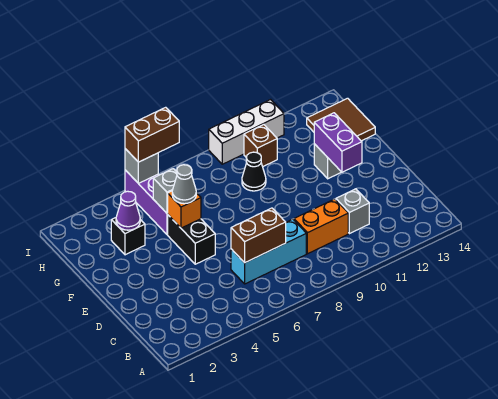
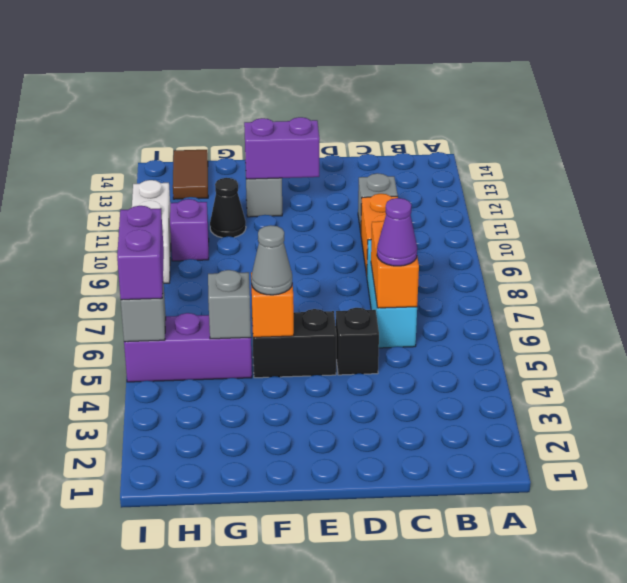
brown brick C6:C7 level 2 -> orange brick C6:C7 level 2
black brick G3 level 1 -> black brick D5 level 1
purple cone G3 level 2 -> purple cone C6 level 3
black cone G9 level 1 -> black cone G11 level 1
brown tile G13:H14 level 1 -> brown tile H13:H14 level 1
brown brick H10 level 1 -> purple brick H10 level 1
brown brick I5:I6 level 3 -> purple brick I5:I6 level 3

